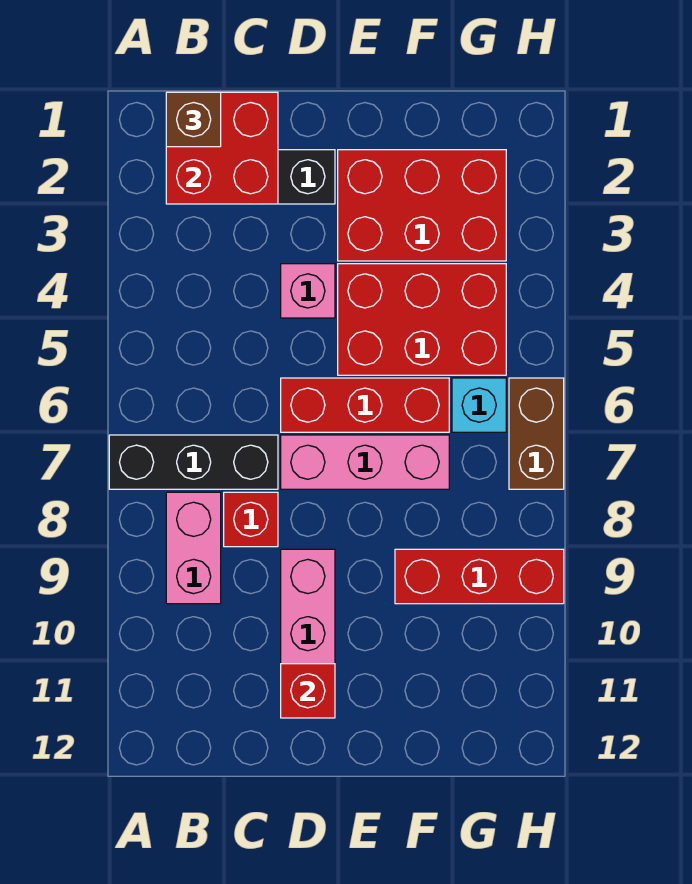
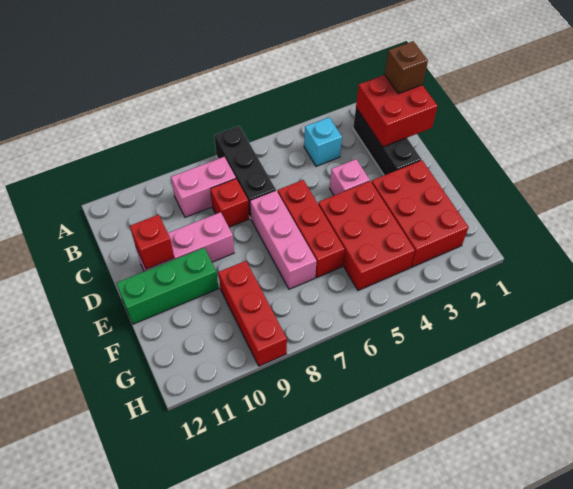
none -> green brick E10:E12 level 1
cyan brick G6 level 1 -> cyan brick B4 level 1
brown brick H6:H7 level 1 -> none

